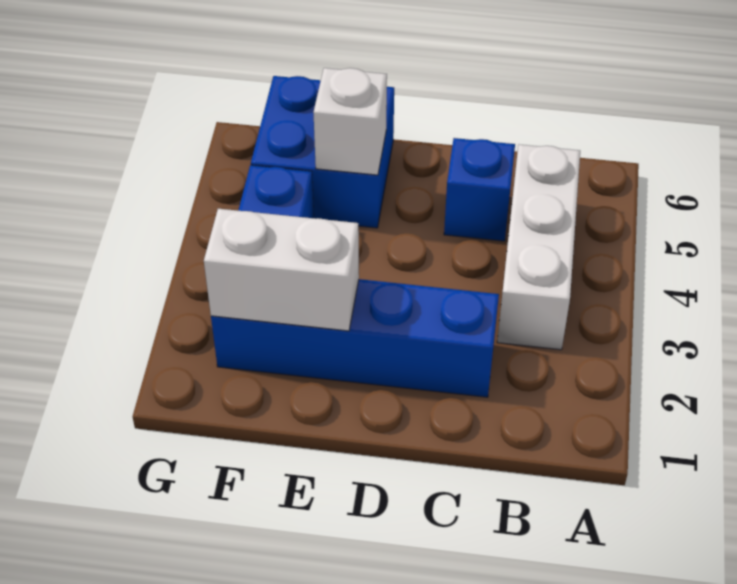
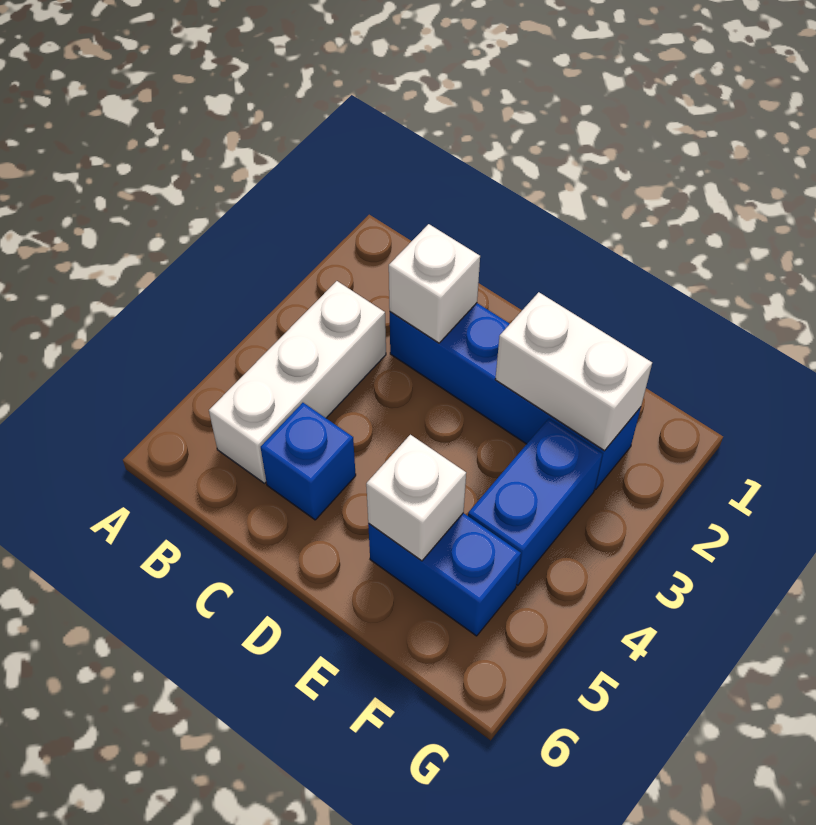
none -> white brick C2 level 2
blue brick E5:F6 level 1 -> blue brick E5:F5 level 1

